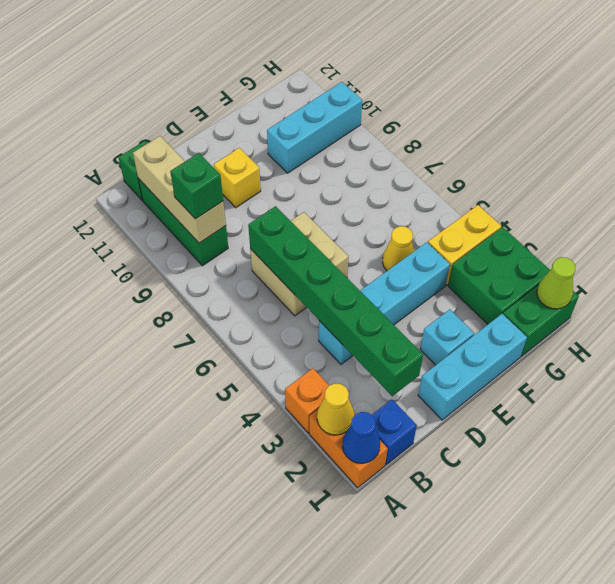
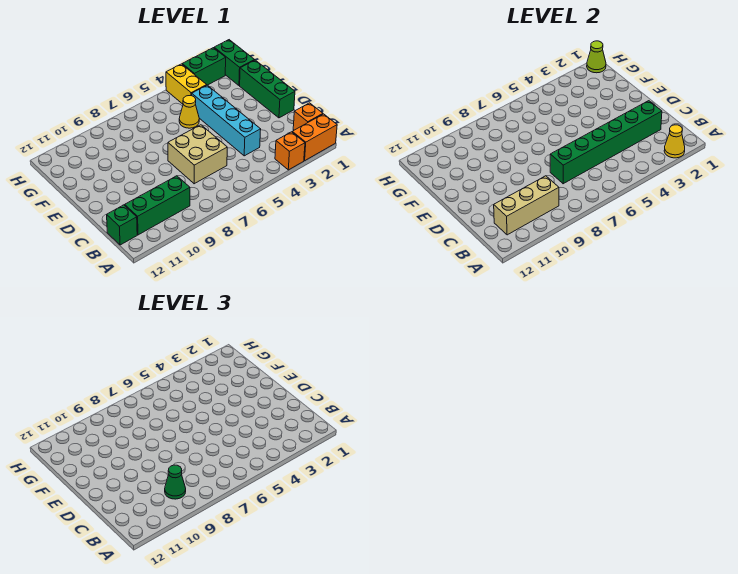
blue cone A1 level 2 -> none
blue brick B1 level 1 -> orange brick B1 level 1
green brick B9 level 3 -> green cone B9 level 3
cyan brick D1:F1 level 1 -> green brick D1:F1 level 1
yellow brick D10 level 1 -> none
cyan brick E2 level 1 -> none
cyan brick F10:H10 level 1 -> none
green brick G2:H3 level 1 -> green brick H2:H3 level 1

